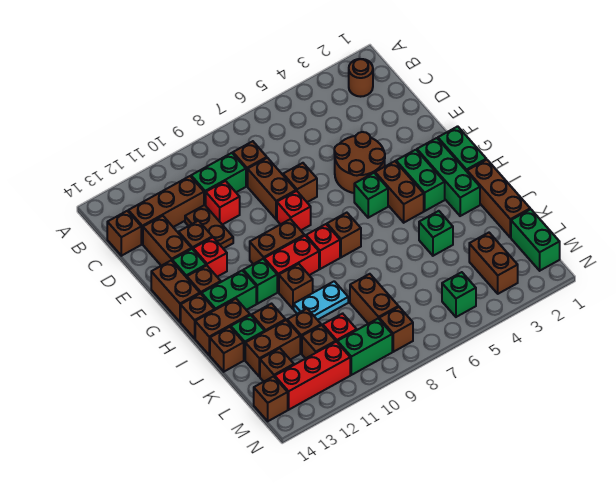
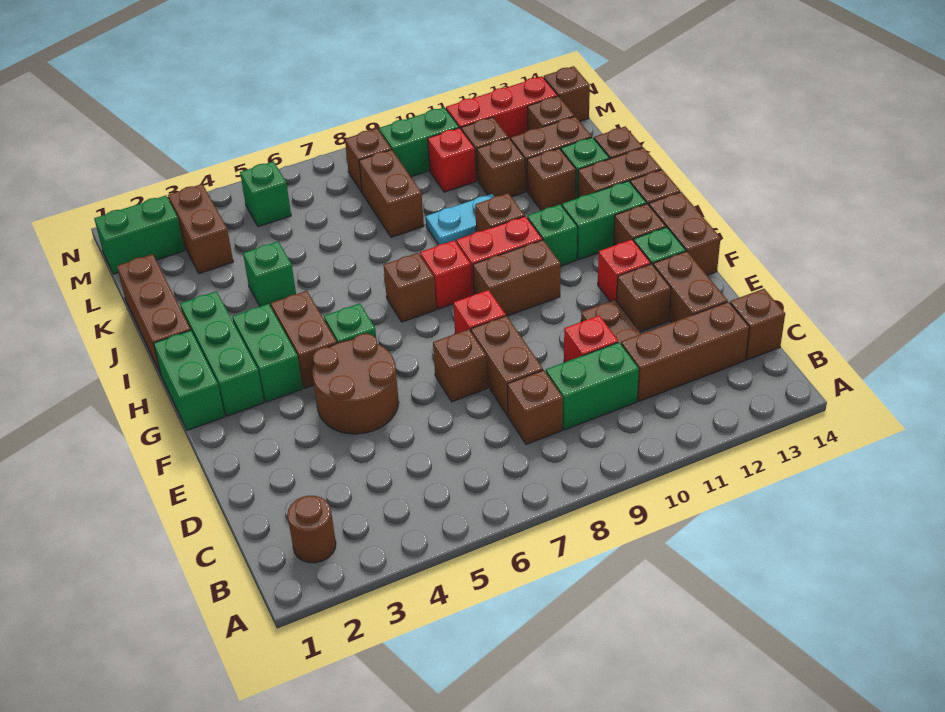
green brick L1:M1 level 1 -> green brick M1:M2 level 1

